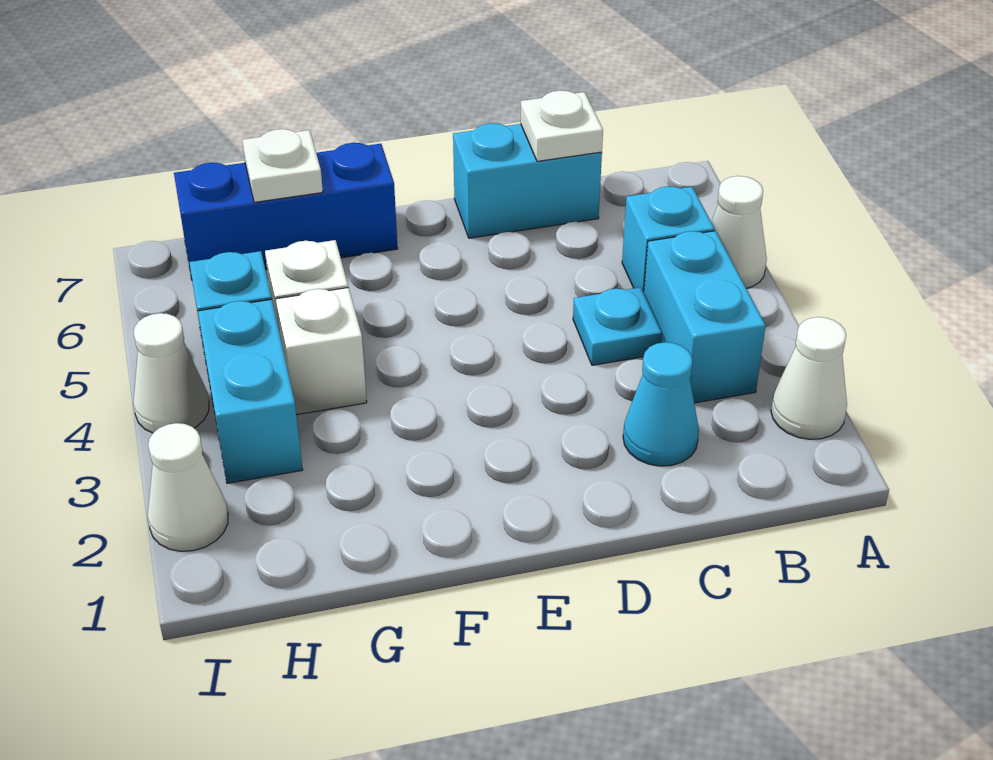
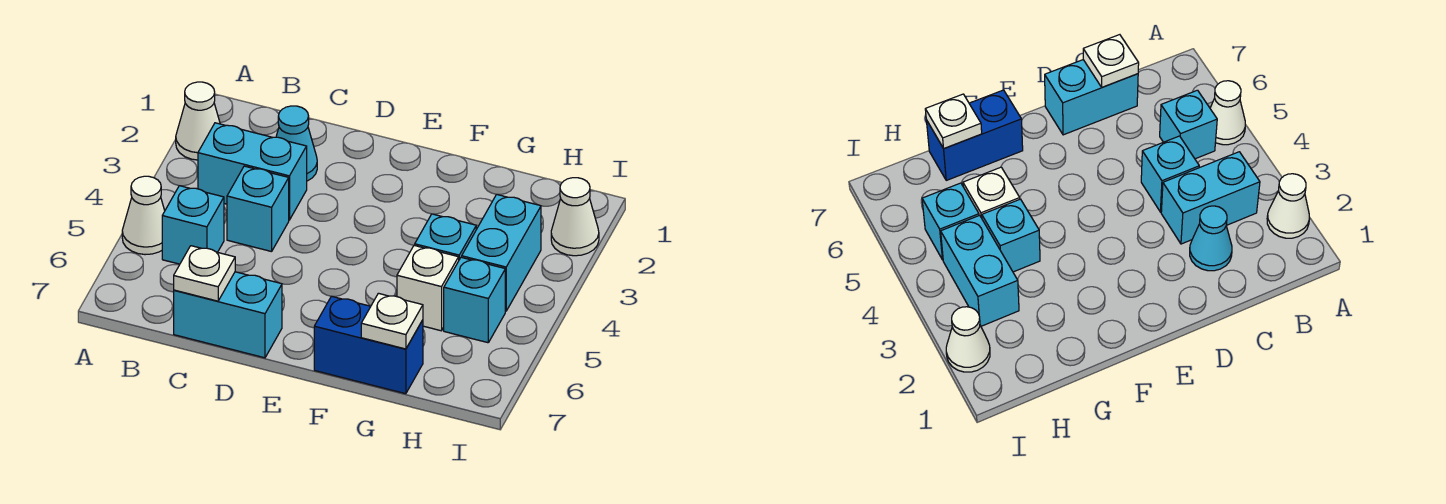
cyan brick B3:B4 level 1 -> cyan brick B3:C3 level 1
cyan plate C4 level 1 -> cyan brick C4 level 1
blue brick F7:H7 level 1 -> blue brick F7:G7 level 1
white brick G4 level 1 -> cyan brick G4 level 1
white cone I4 level 1 -> none

